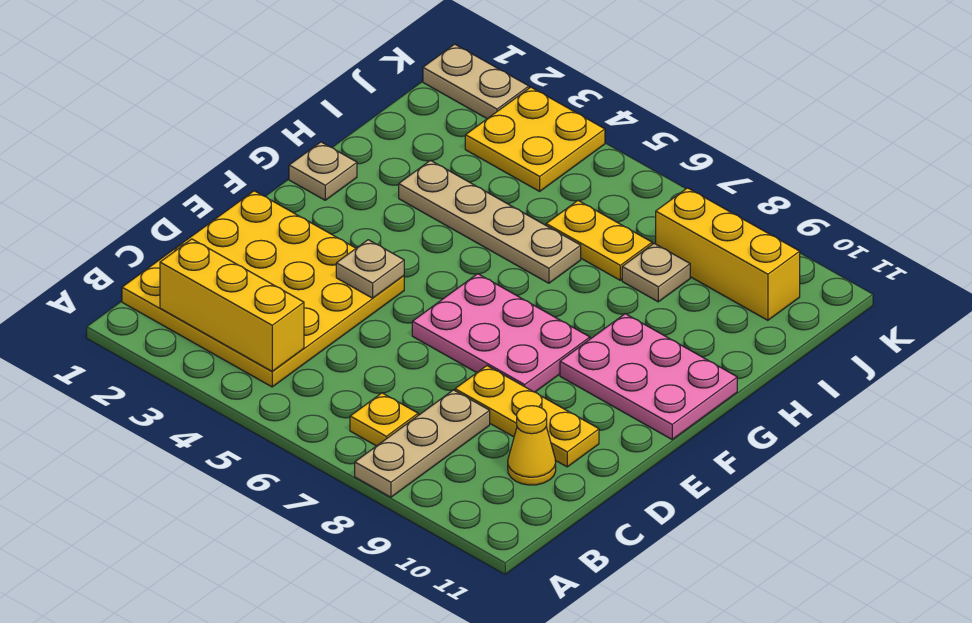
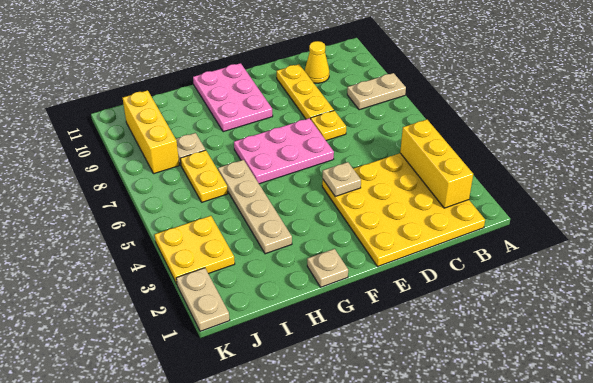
tan plate A8:C8 level 1 -> tan plate A8:B8 level 1
yellow plate B7 level 1 -> yellow plate D7 level 1
pink plate E6:F8 level 1 -> pink plate E6:G7 level 1

